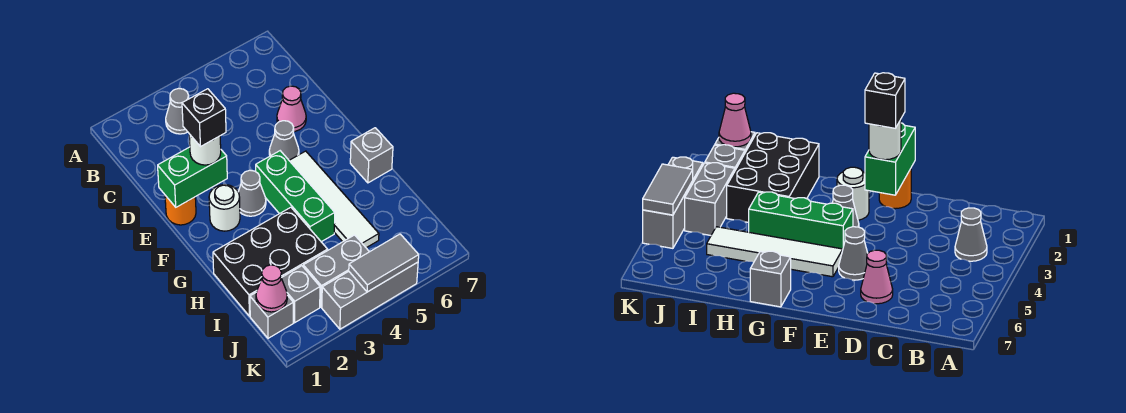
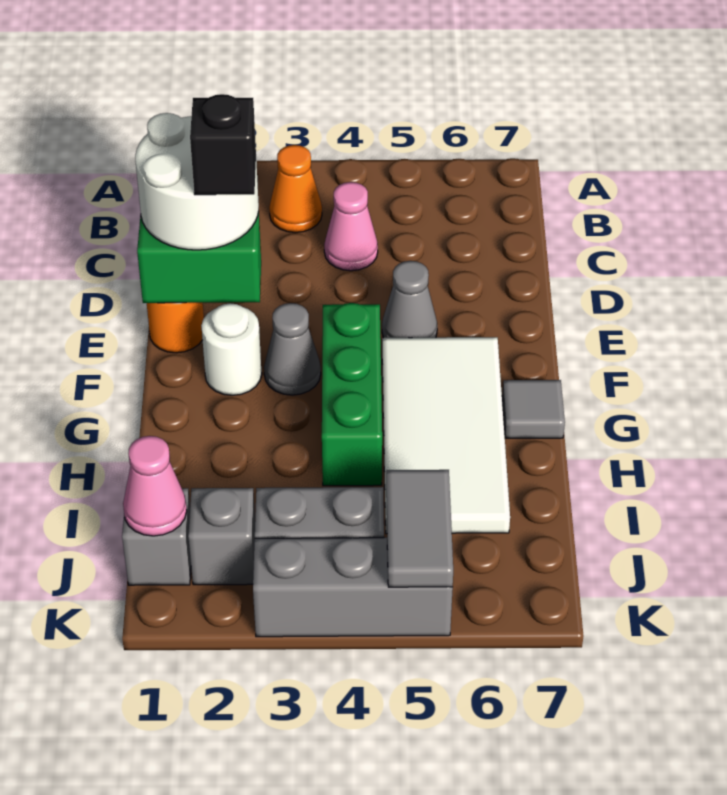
grey cone B3 level 1 -> orange cone B3 level 1
pink cone D6 level 1 -> pink cone C4 level 1
white round brick E2 level 3 -> white round brick D1:E2 level 3
white tile F5:I5 level 1 -> white tile F5:I6 level 1
grey brick G7 level 1 -> grey tile G7 level 1
black brick H1:I3 level 1 -> none
grey tile K4:K5 level 2 -> grey tile J5:K5 level 2

